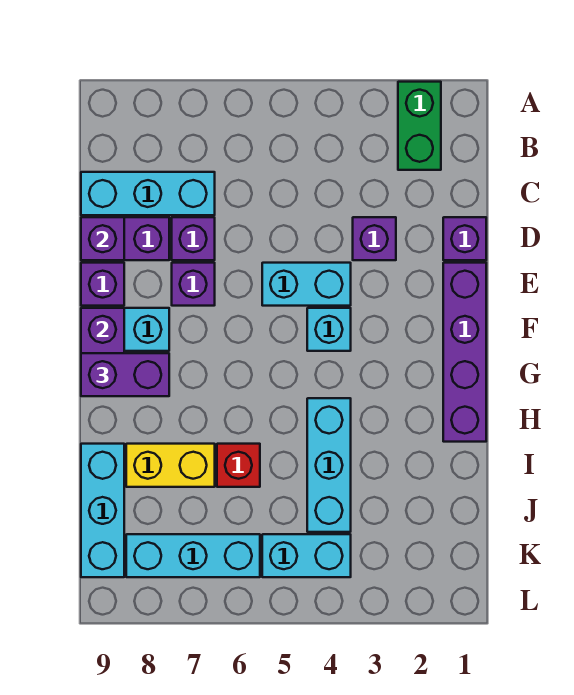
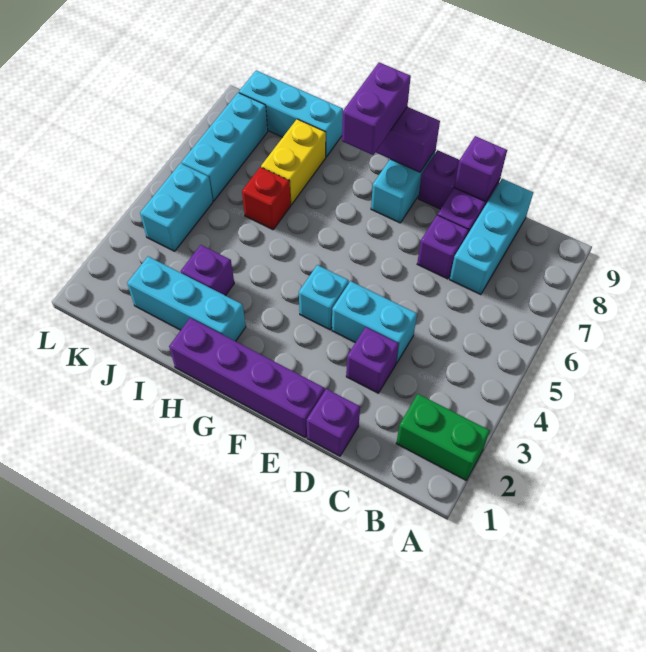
cyan brick E4:E5 level 1 -> cyan brick D4:E4 level 1
purple brick E7 level 1 -> purple brick I3 level 1
cyan brick H4:J4 level 1 -> cyan brick H2:J2 level 1

